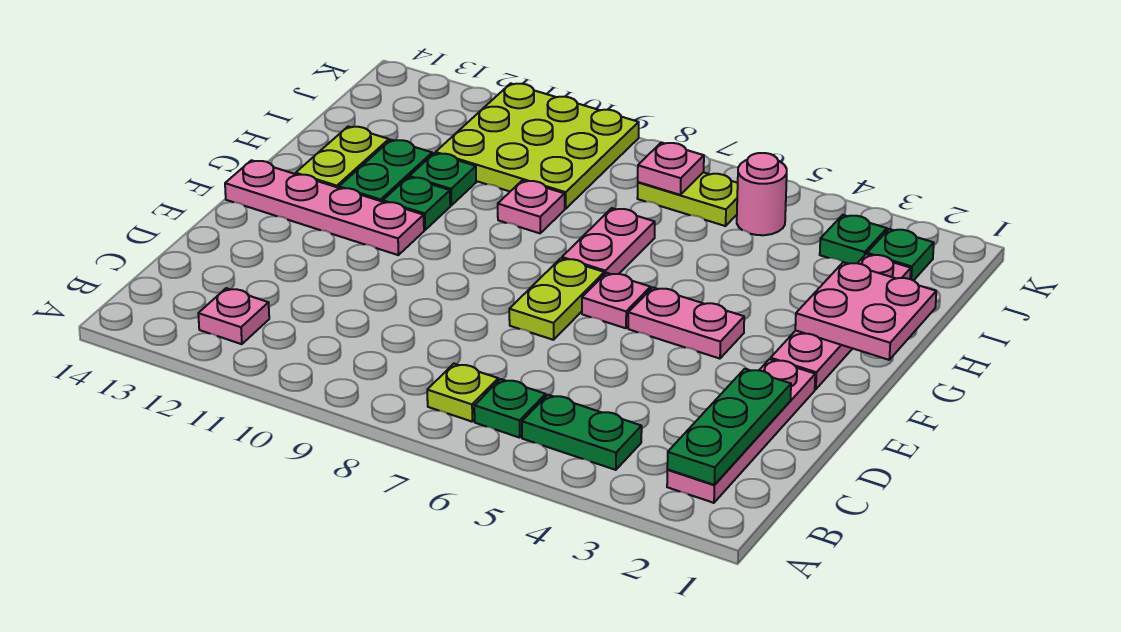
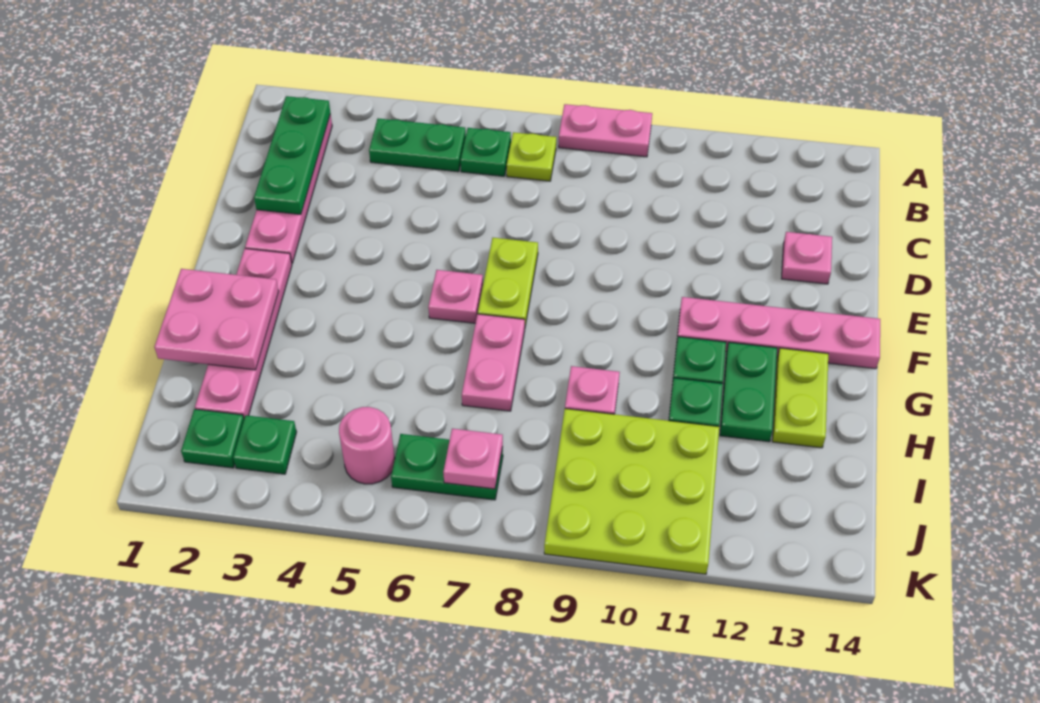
pink plate B12 level 1 -> pink plate D13 level 1
pink plate F4:F5 level 1 -> pink plate A8:A9 level 1
lime plate J6:J7 level 1 -> green plate J6:J7 level 1

